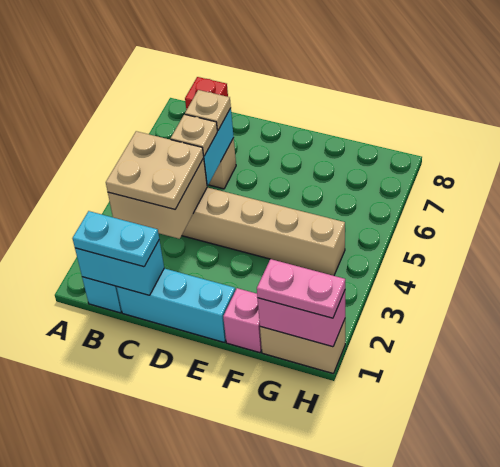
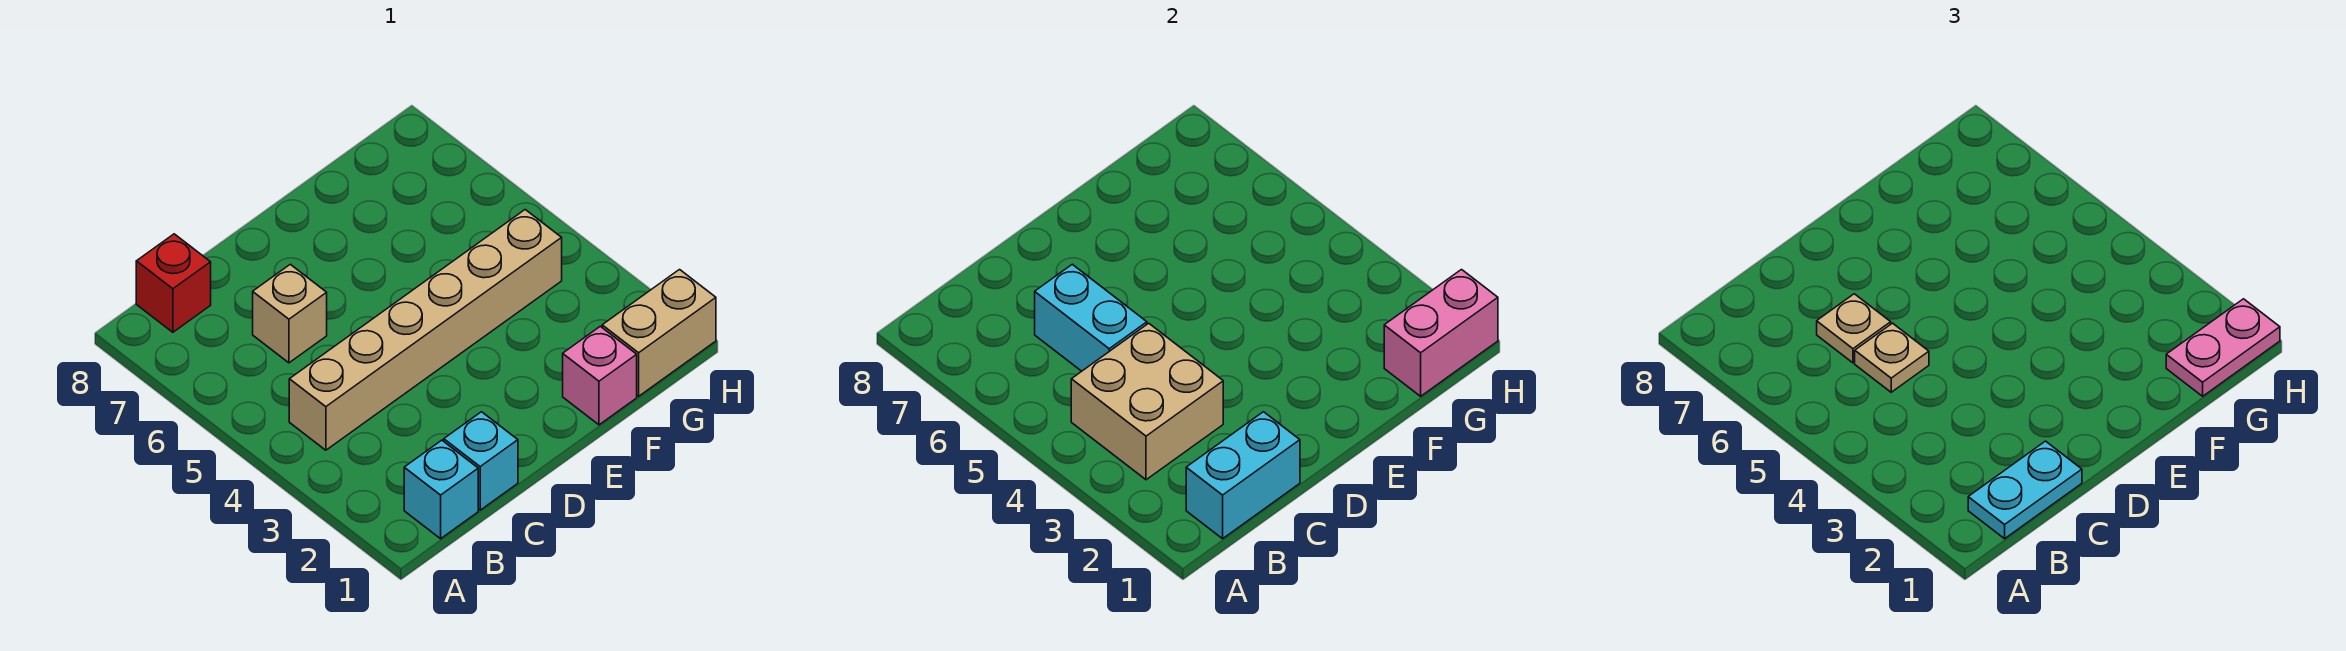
tan plate B3:C4 level 3 -> none
cyan brick C1:E1 level 1 -> cyan brick C1 level 1

